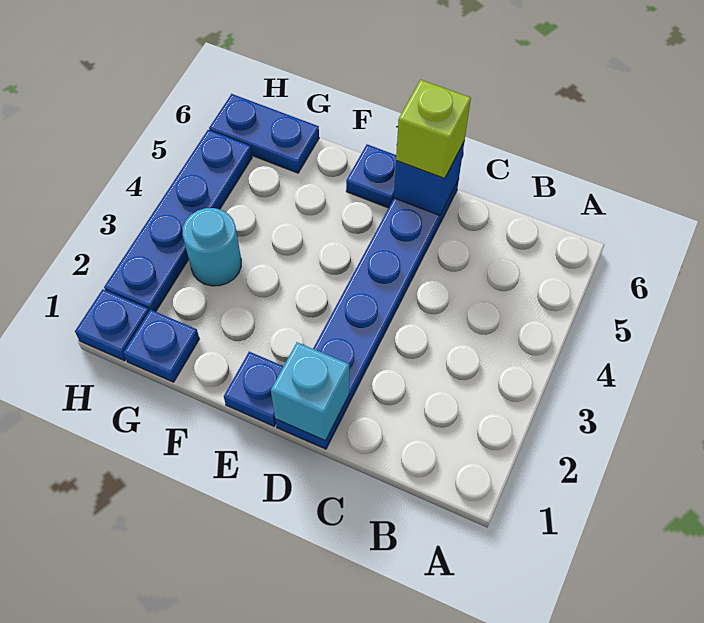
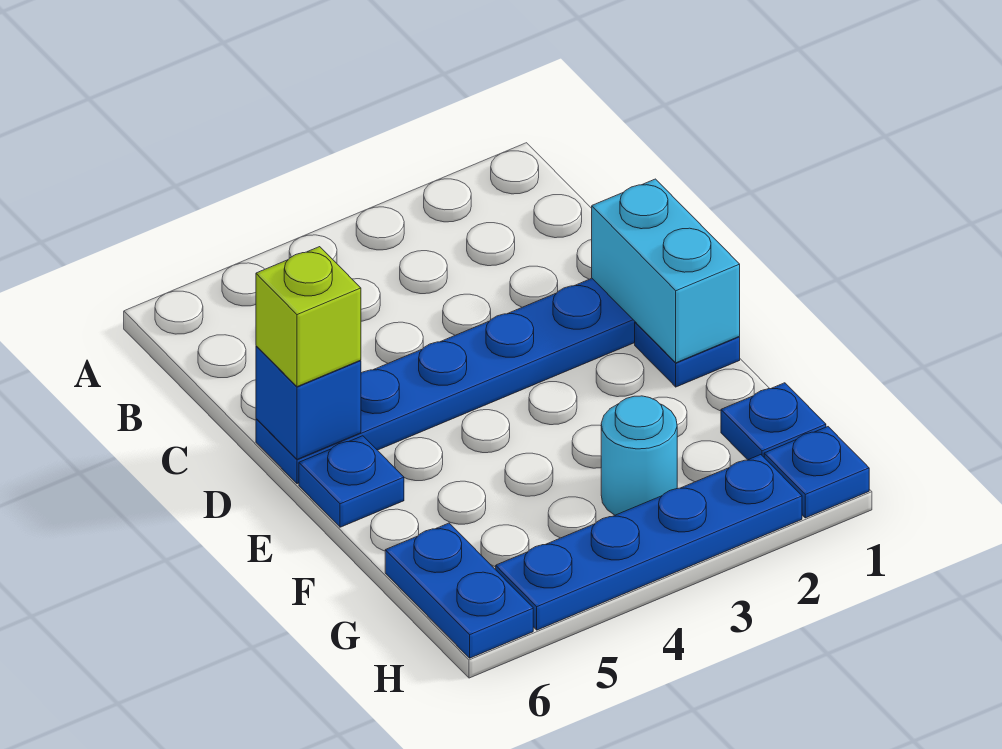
cyan brick D1 level 2 -> cyan brick D1:E1 level 2

